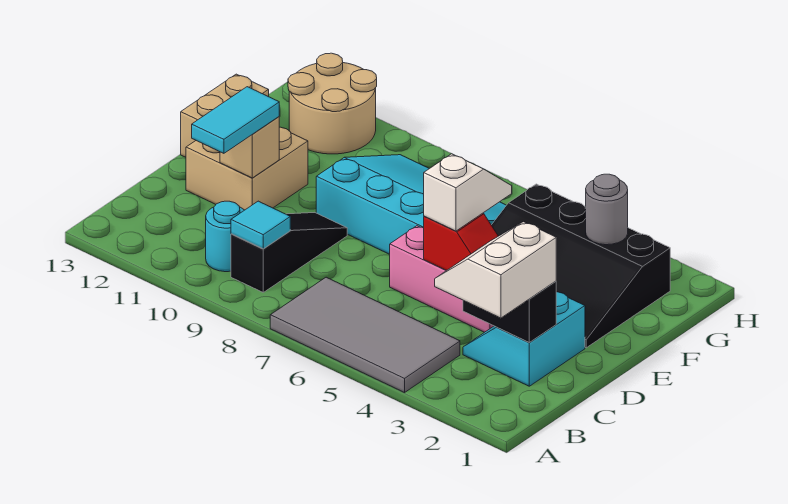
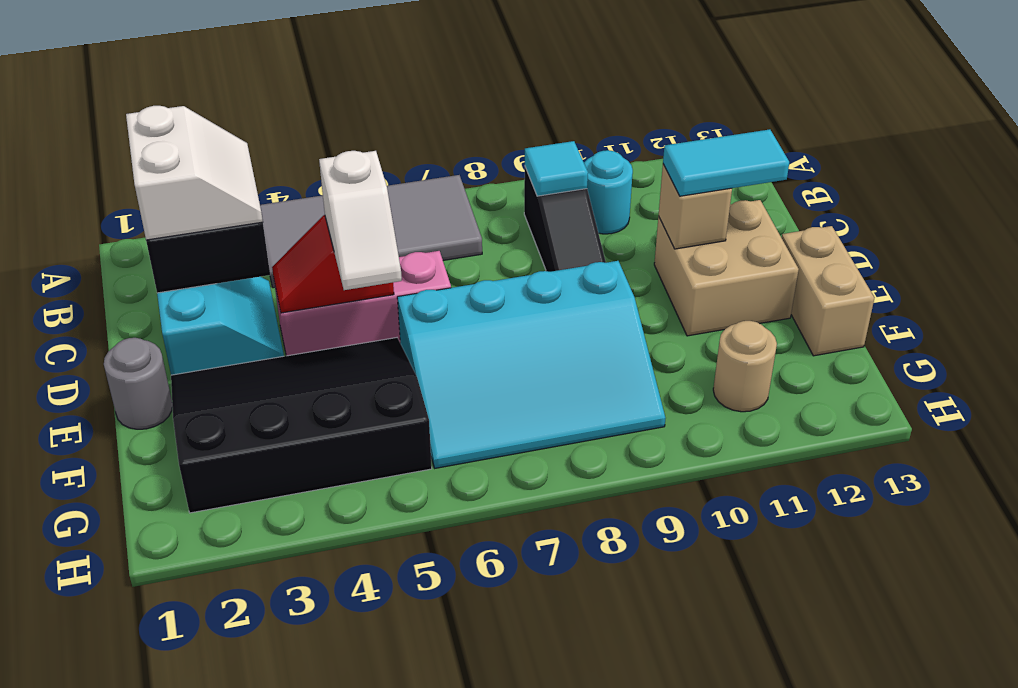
cyan tile C11:D11 level 3 -> cyan tile D11:D12 level 3
grey round brick G3 level 2 -> grey round brick E1 level 1
tan round brick G11:H12 level 1 -> tan round brick G11 level 1

